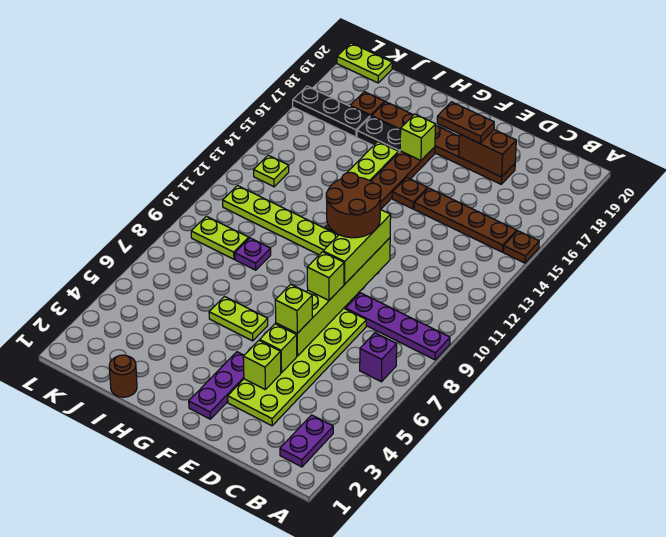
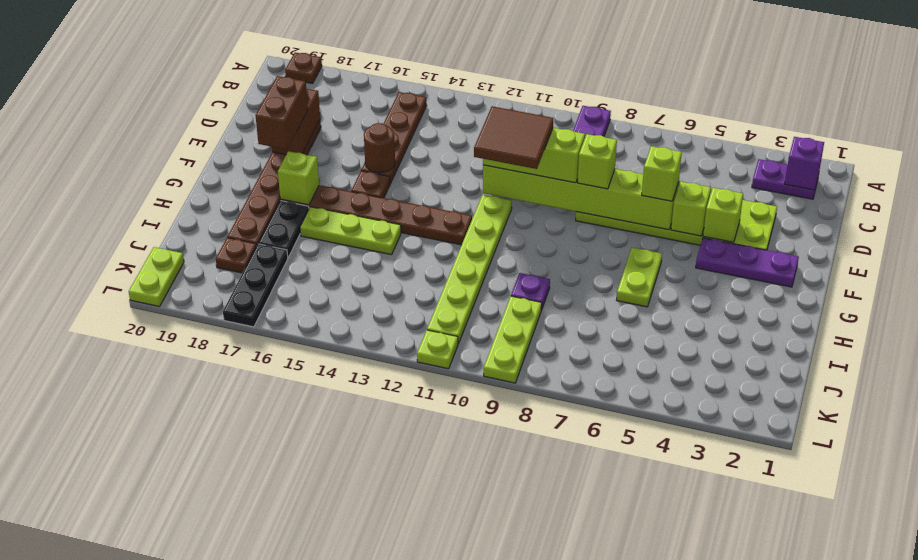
brown plate A15 level 1 -> brown plate A19 level 1
purple brick B7 level 1 -> purple brick B2 level 2
brown round brick E10:F11 level 4 -> brown tile E10:F11 level 4
brown plate E18:F18 level 3 -> brown brick E18:F18 level 3
brown round brick I1 level 1 -> brown round brick E15 level 2
lime plate J9:K9 level 1 -> lime plate J9:L9 level 1
lime plate K13 level 1 -> lime plate L11 level 1

